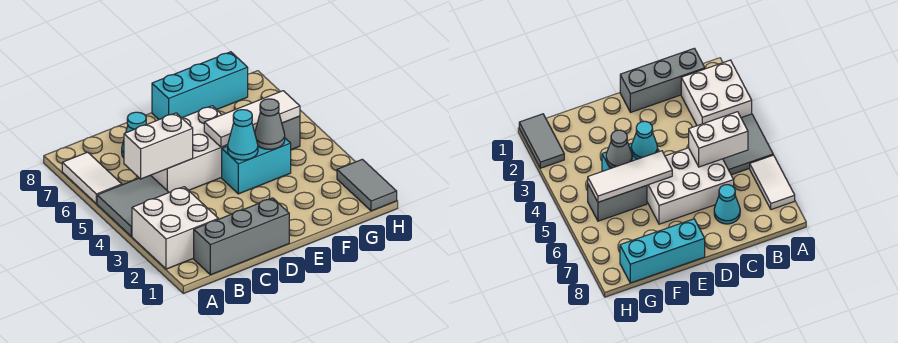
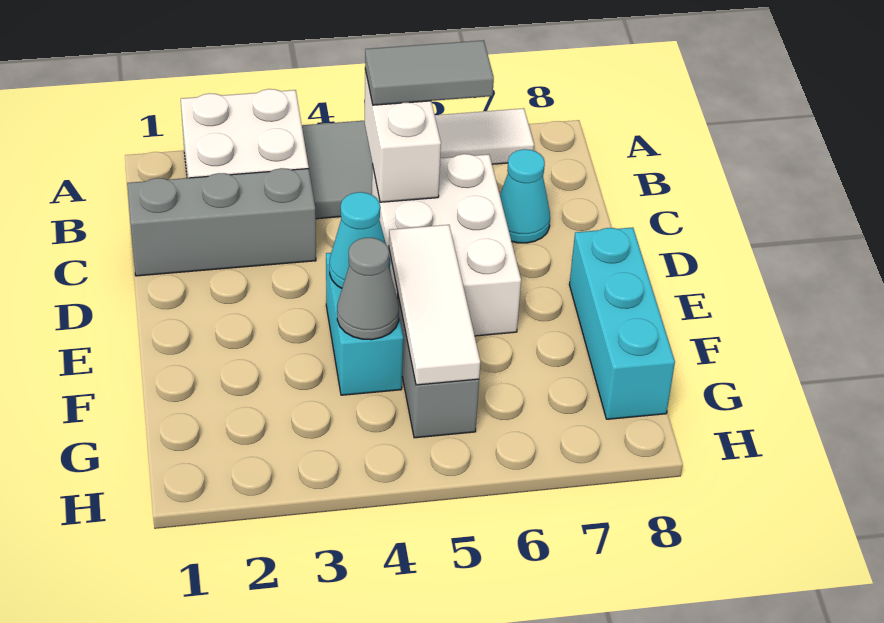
grey brick B1:D1 level 1 -> grey brick C1:C3 level 1
grey tile H1:H2 level 1 -> grey tile B5:B6 level 3

